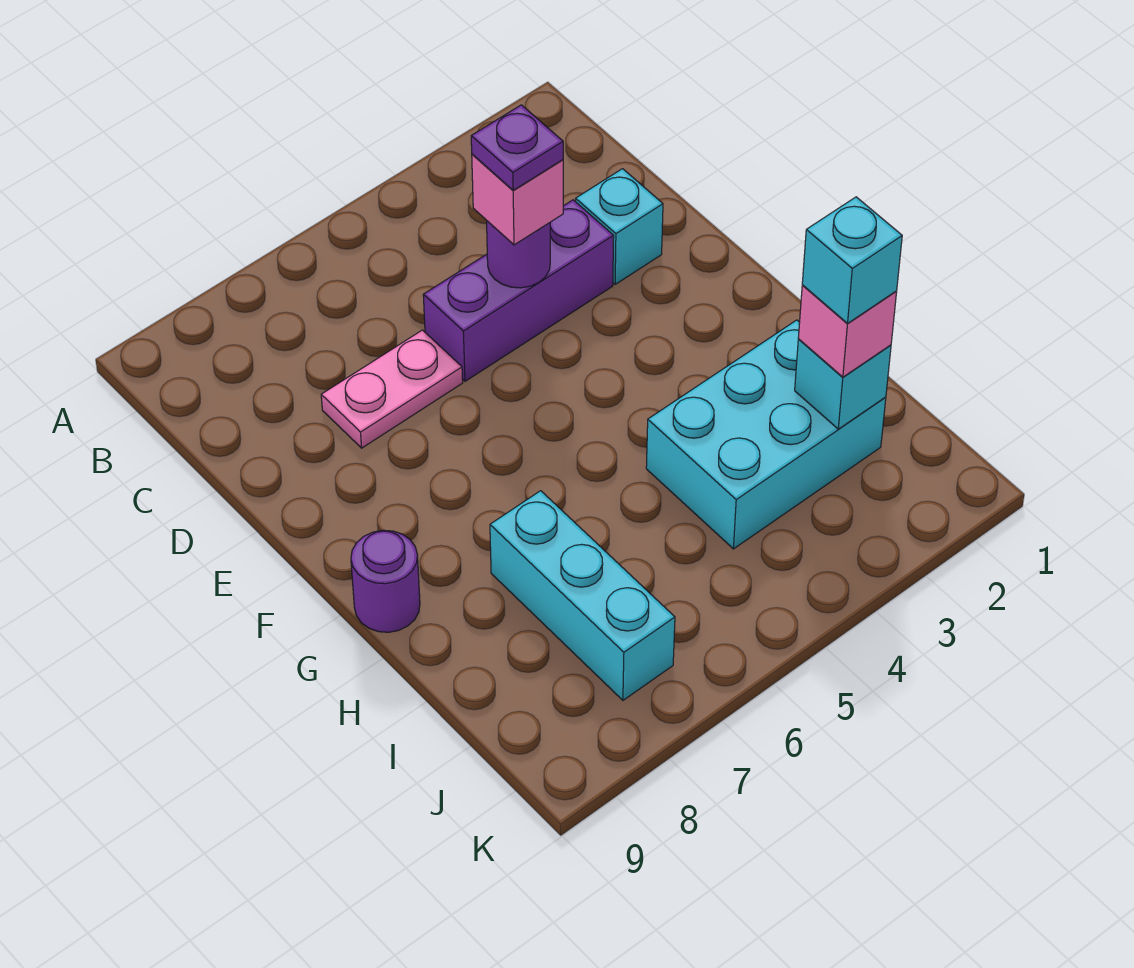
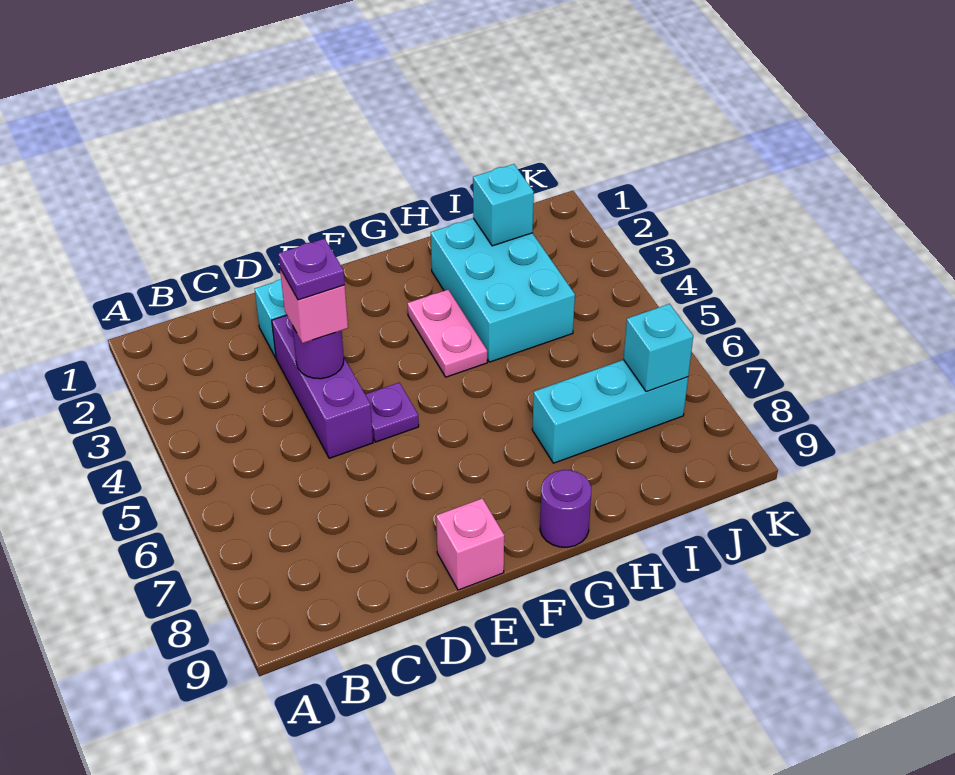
pink plate D6:D7 level 1 -> pink plate G3:G4 level 1
none -> purple plate E5 level 1
pink brick I2 level 3 -> pink brick E9 level 1
cyan brick I2 level 4 -> cyan brick J7 level 2

